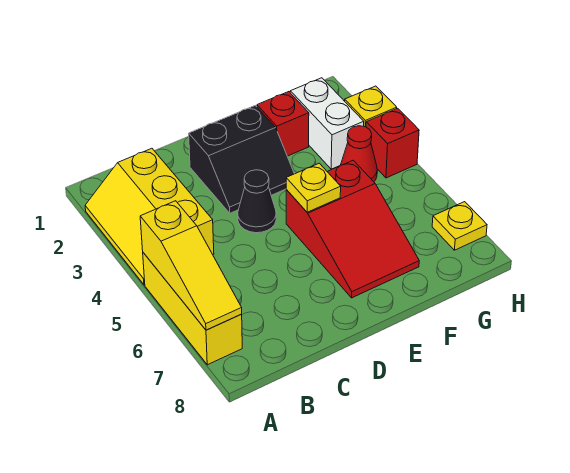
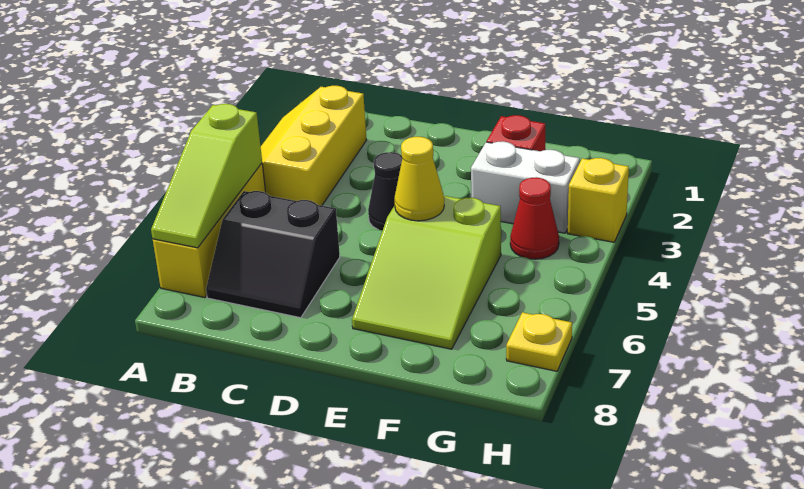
yellow slope A5:A7 level 2 top 5 -> lime slope A5:A7 level 2 top 5
black slope D2:E3 level 1 top 2 -> black slope B6:C7 level 1 top 6
red slope E5:F7 level 1 top 5 -> lime slope E5:F7 level 1 top 5
yellow plate E5 level 2 -> yellow cone E5 level 2
white brick G2:G3 level 1 -> white brick F3:G3 level 1
red brick H4 level 1 -> none

